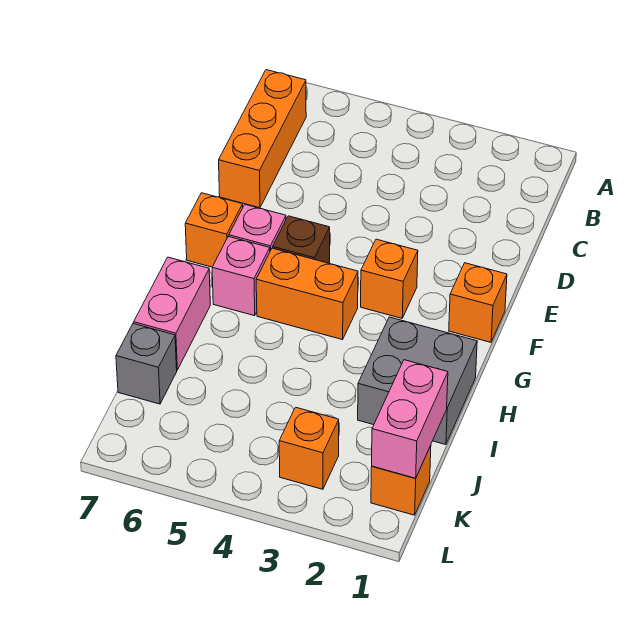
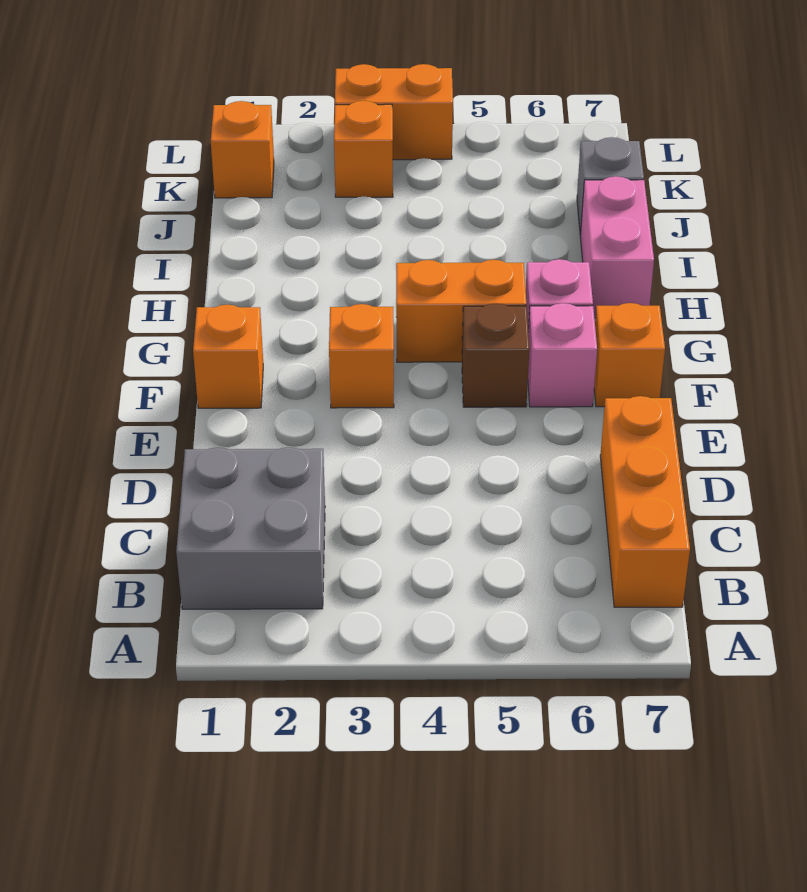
grey brick H1:I2 level 1 -> grey brick B1:C2 level 1
pink brick J1:K1 level 2 -> none
none -> orange brick L3:L4 level 1

